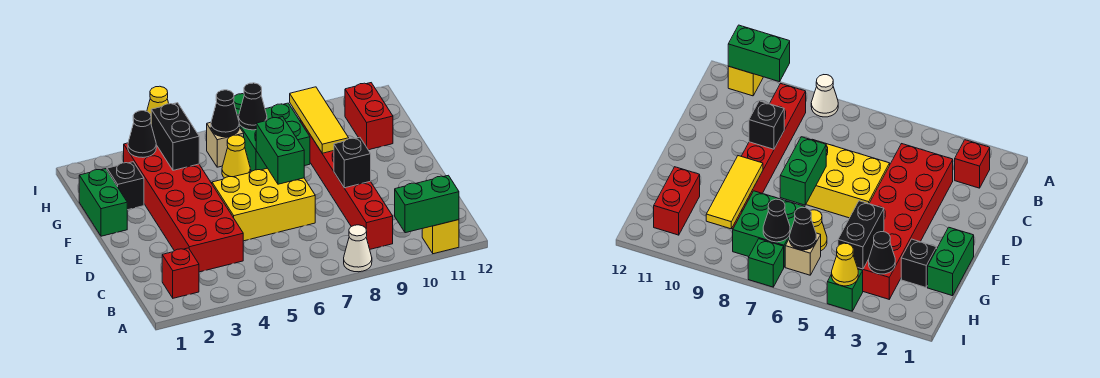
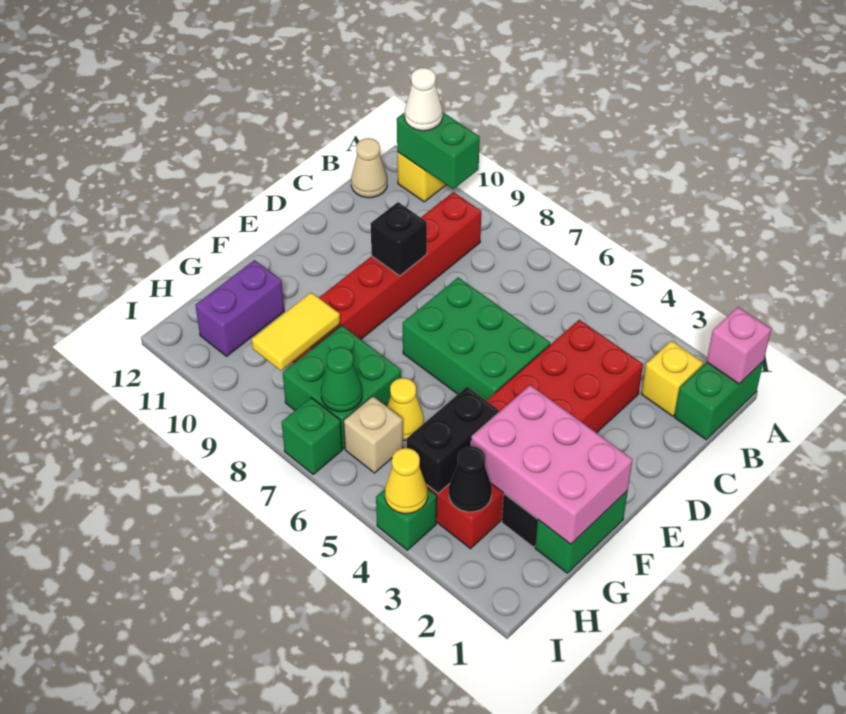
none -> pink brick A1 level 2
white cone A8 level 1 -> white cone A11 level 3
red brick B2 level 1 -> yellow brick B2 level 1
none -> tan cone B12 level 1
yellow brick D5:E7 level 1 -> green brick D5:E7 level 1
green brick E7:F7 level 2 -> green brick A1:B1 level 1
none -> pink brick F1:G3 level 2
yellow tile F9:H9 level 2 -> yellow tile G9:H9 level 2
red brick G11:H11 level 1 -> purple brick G11:H11 level 1
black cone H6 level 2 -> none
black cone H7 level 2 -> green cone H7 level 2

